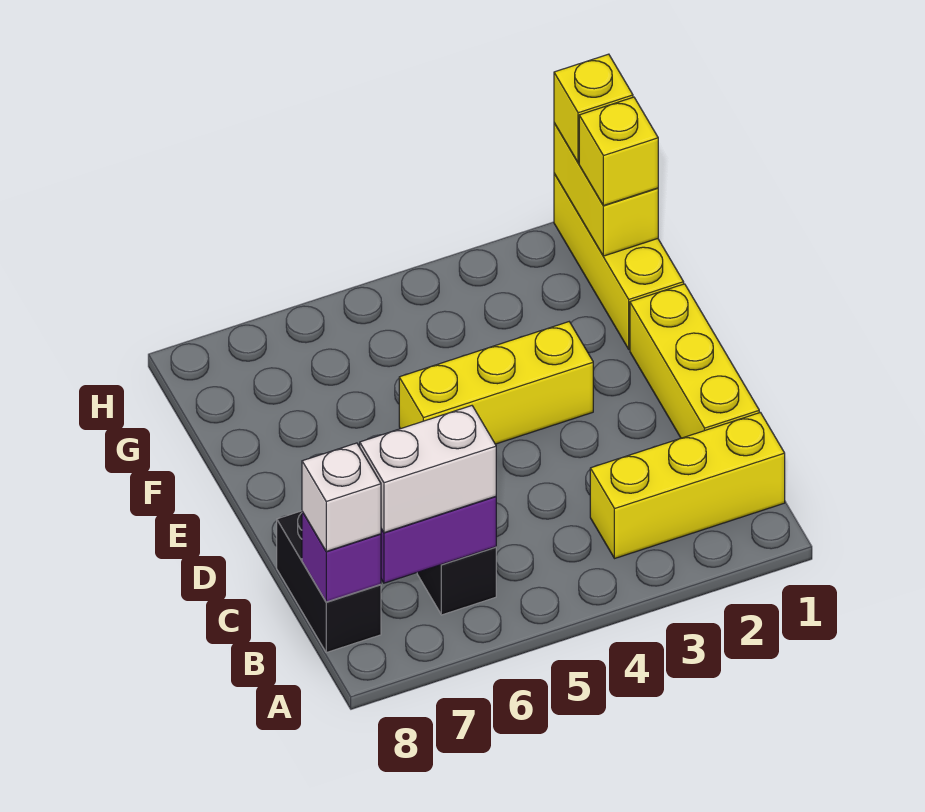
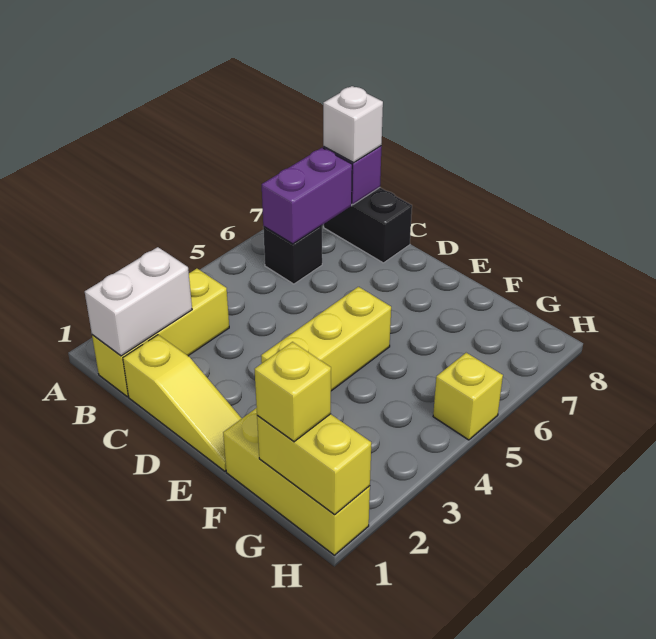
white brick B6:B7 level 3 -> white brick B1:B2 level 2
yellow brick C1:E1 level 1 -> yellow slope C1:E1 level 1 top C
yellow brick H1 level 3 -> yellow brick H5 level 1

